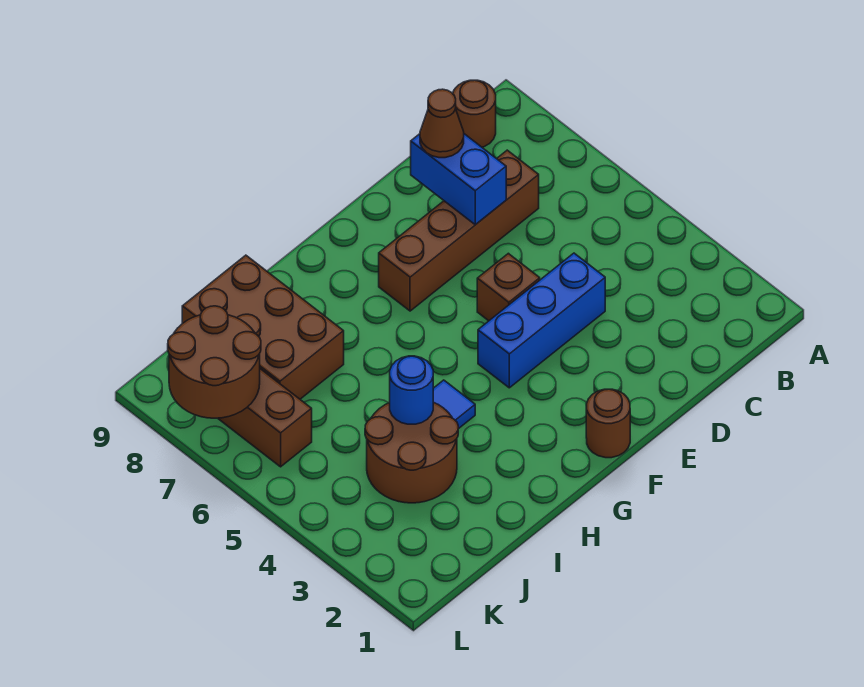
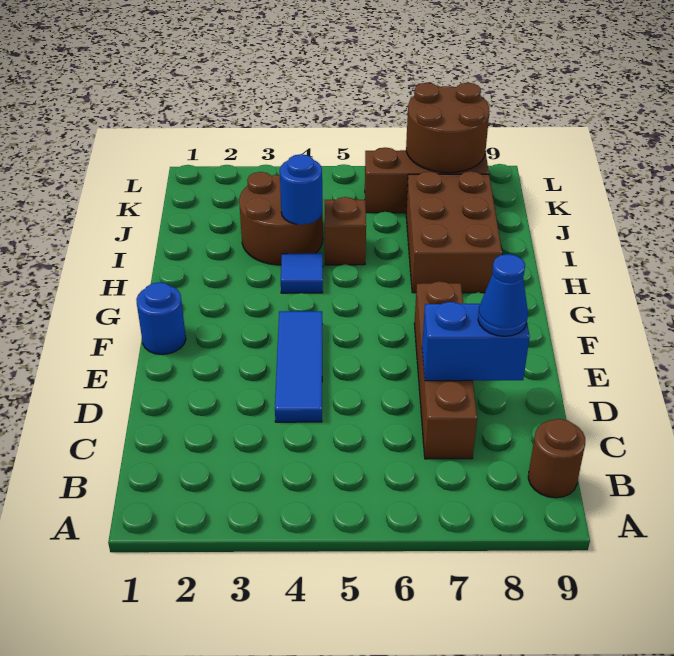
blue brick D4:F4 level 1 -> blue tile D4:F4 level 1
brown cone D8 level 3 -> blue cone D8 level 3
brown brick E5 level 1 -> brown brick I5 level 1
brown round brick F1 level 1 -> blue round brick F1 level 1
brown brick I7:J9 level 1 -> brown brick H7:J8 level 1

